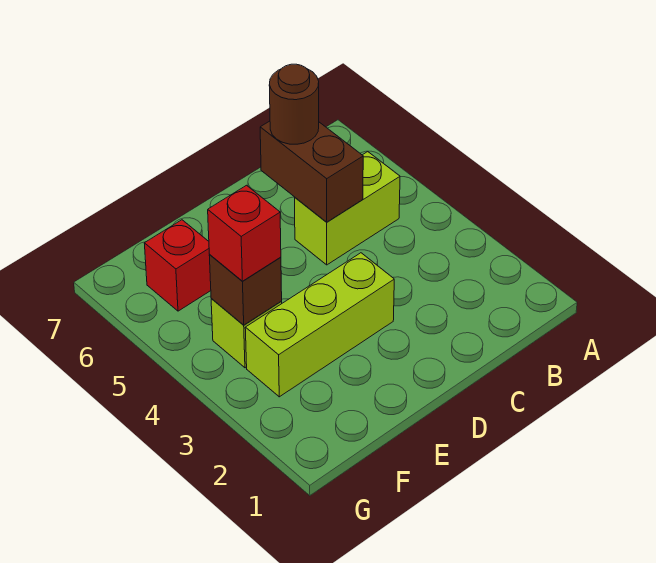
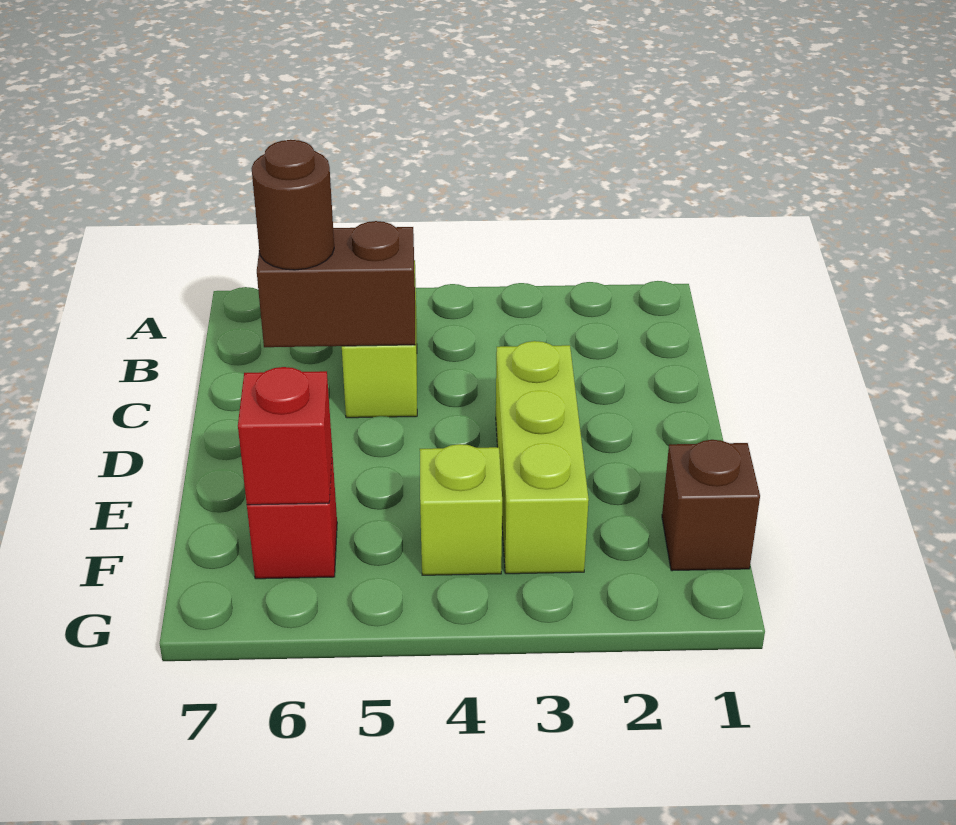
brown brick F4 level 2 -> brown brick F1 level 1
red brick F4 level 3 -> red brick F6 level 2

